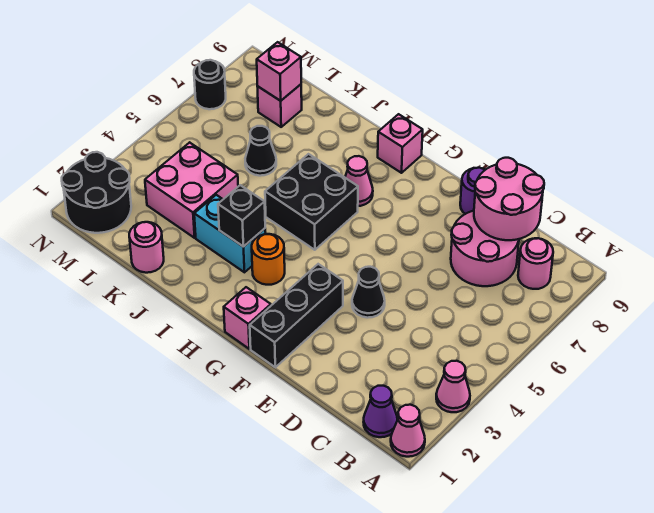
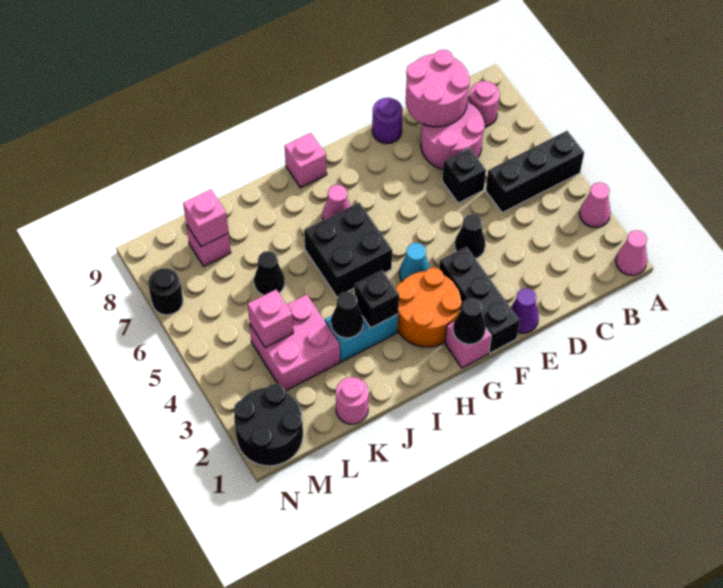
none -> black brick A5:C5 level 1
purple cone B1 level 1 -> purple cone E1 level 1
none -> black brick D6 level 1
none -> black cone G1 level 2
none -> cyan cone G4 level 1
orange round brick H3 level 1 -> orange round brick G2:H3 level 1
none -> black cone J3 level 2
none -> pink brick L4 level 2

